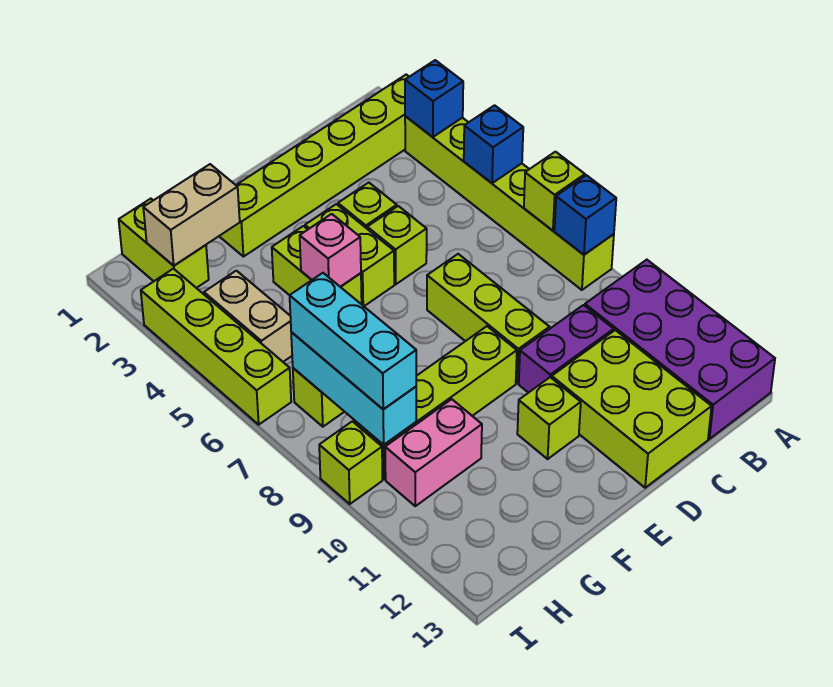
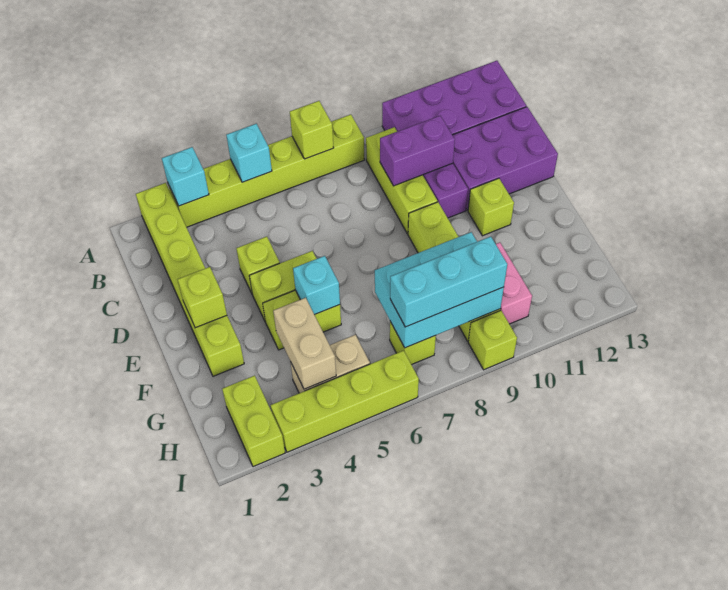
blue brick A3 level 2 -> cyan brick A3 level 2
blue brick A5 level 2 -> cyan brick A5 level 2
blue brick A8 level 2 -> none
none -> purple brick C9:C10 level 2
lime brick C11:D13 level 1 -> purple brick C11:D13 level 1
lime brick D5 level 1 -> lime brick E2 level 2
lime brick D7:D9 level 1 -> lime brick B9:D9 level 1
pink brick F5 level 2 -> cyan brick F5 level 2
tan brick G2:H2 level 2 -> tan brick G4:H4 level 2
lime brick H1:H2 level 1 -> lime brick H2:I2 level 1
cyan brick H7:H9 level 2 -> cyan brick G7:H9 level 2

